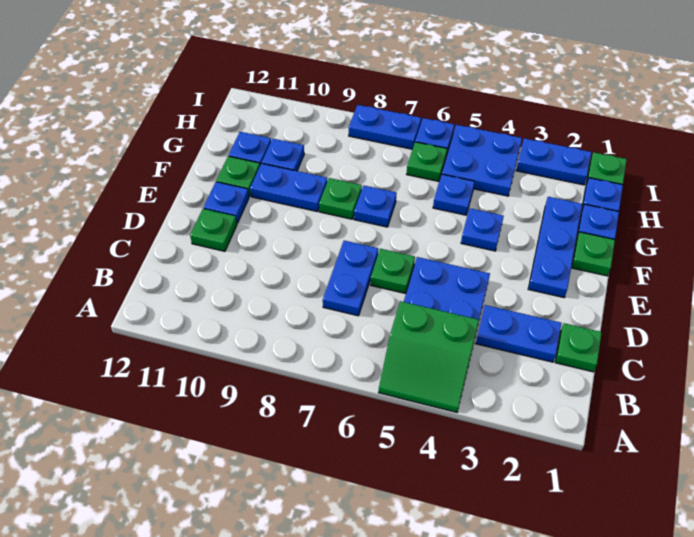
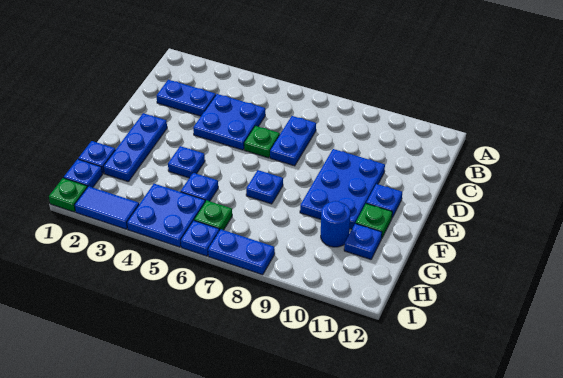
green slope A4:B5 level 1 top B -> none
green plate C1 level 1 -> none
green plate D11 level 1 -> none
green plate F1 level 1 -> none
green plate F8 level 1 -> none
blue plate F9:F10 level 1 -> blue plate D9:F10 level 1
blue plate G10 level 1 -> blue round brick G10 level 1
blue plate I2:I3 level 1 -> blue tile I2:I3 level 1

